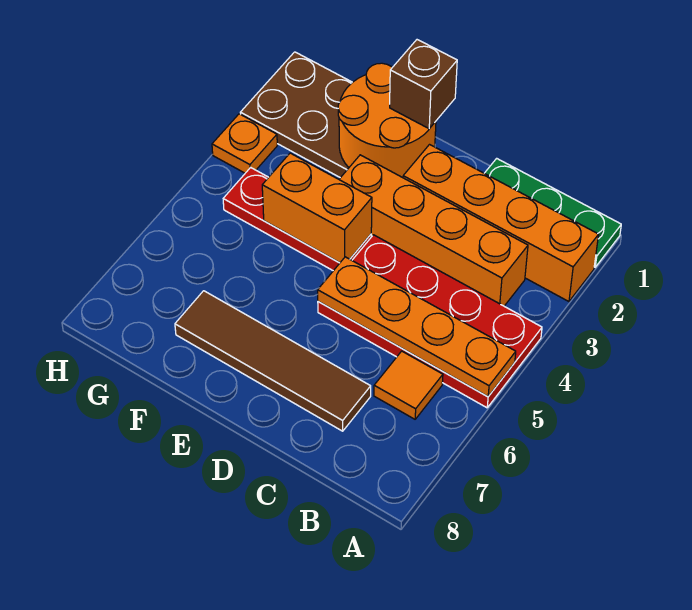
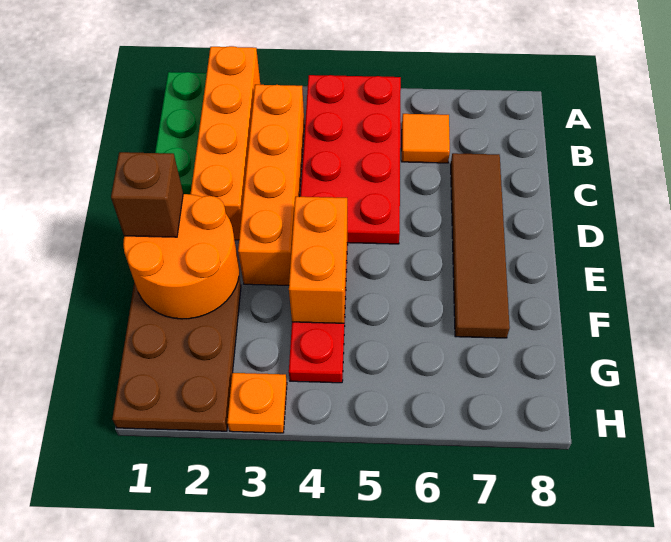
orange plate A5:D5 level 2 -> none

